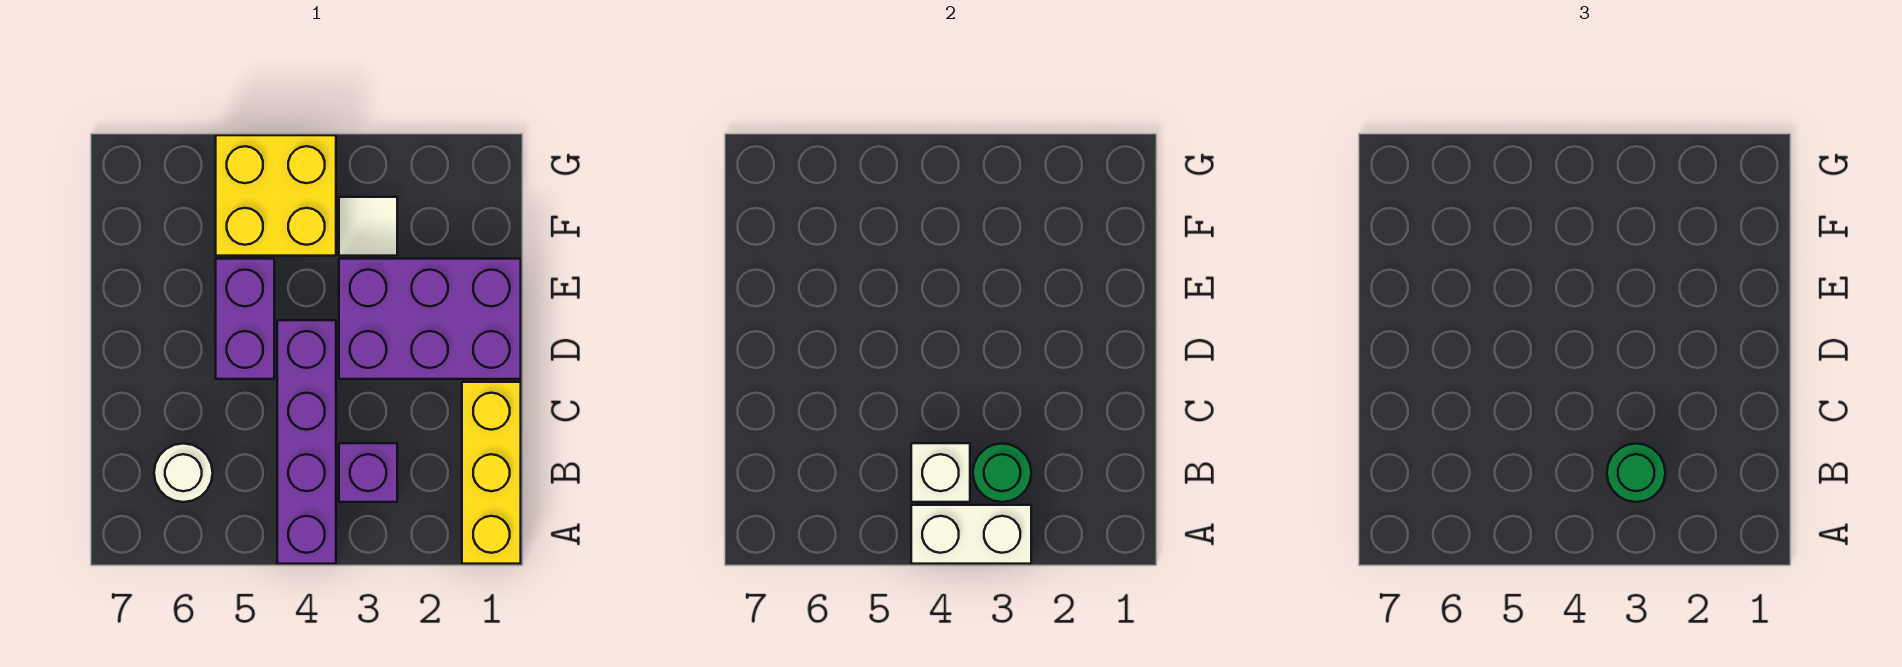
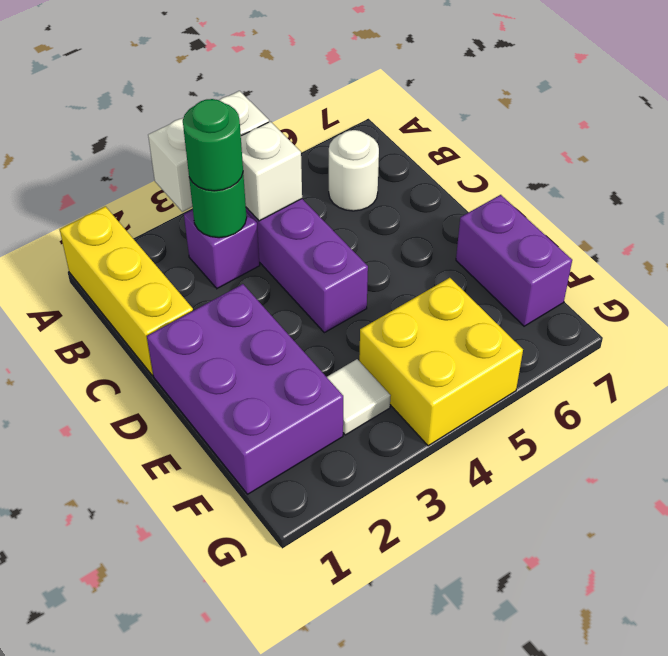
purple brick D1:E3 level 1 -> purple brick D1:F2 level 1
purple brick D5:E5 level 1 -> purple brick E7:F7 level 1

